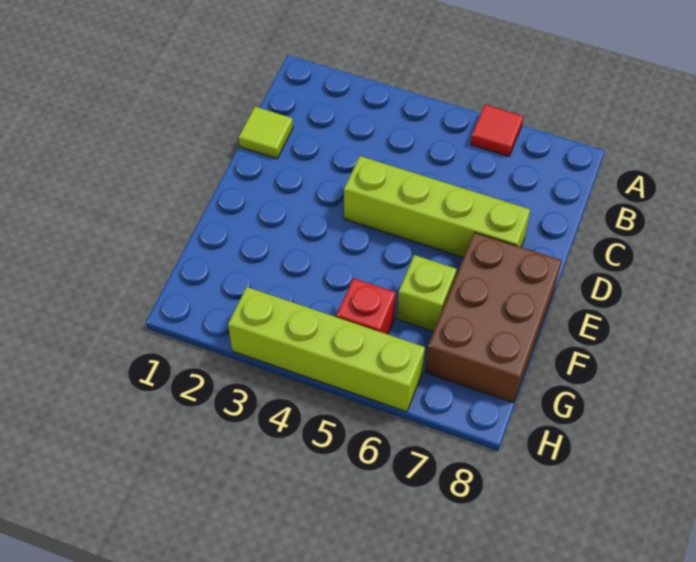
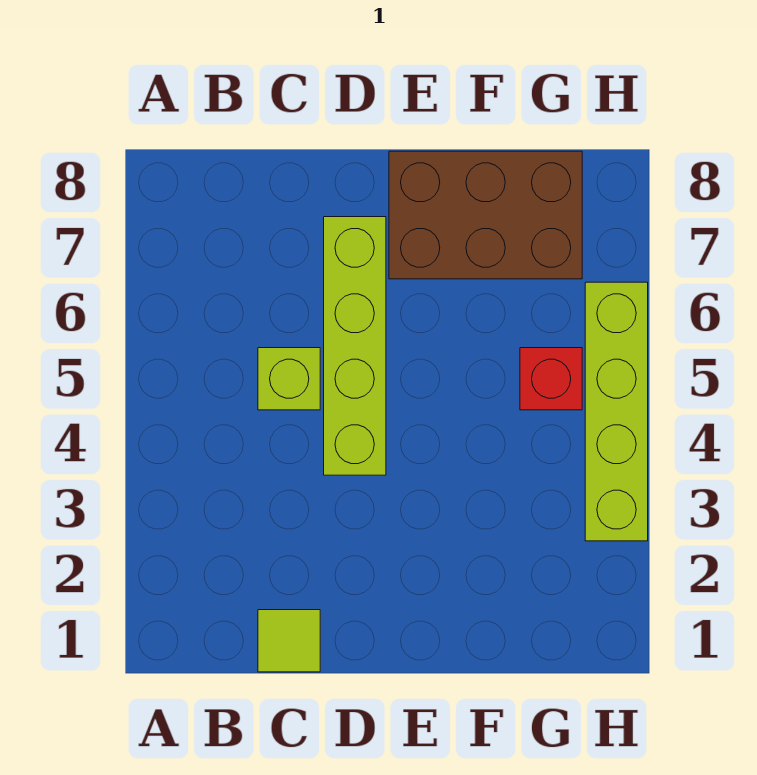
red tile A6 level 1 -> none
lime brick F6 level 1 -> lime brick C5 level 1

